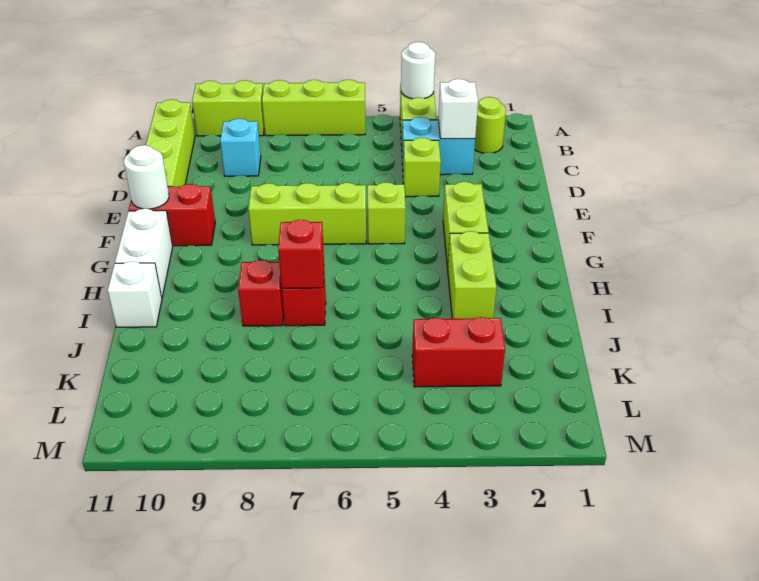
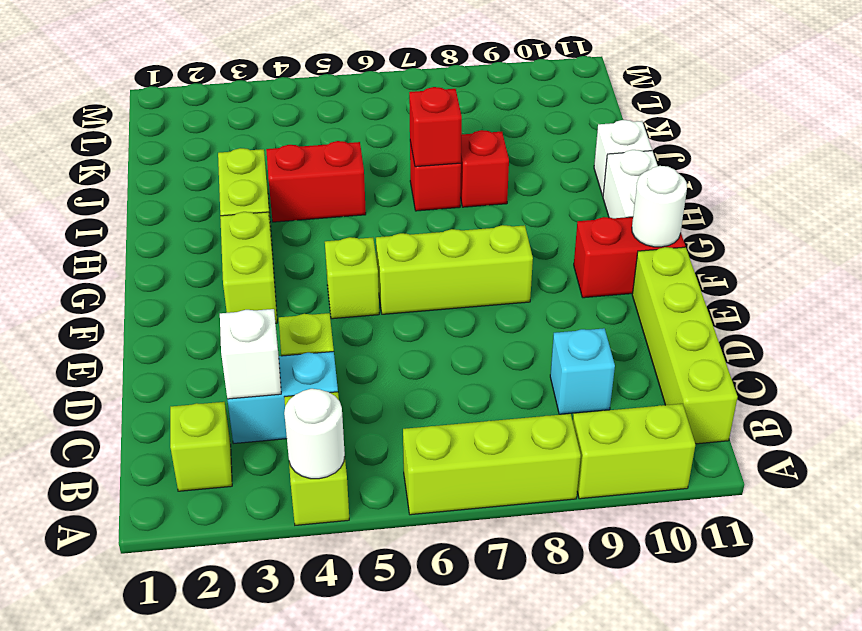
lime round brick B2 level 1 -> lime brick B2 level 1
red brick K3:K4 level 1 -> red brick I4:I5 level 1

